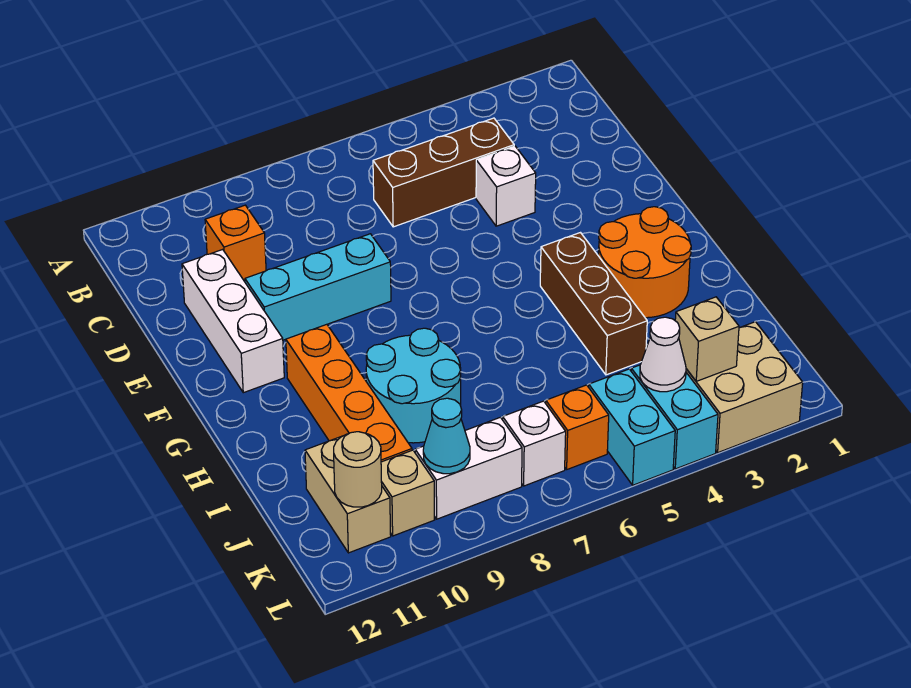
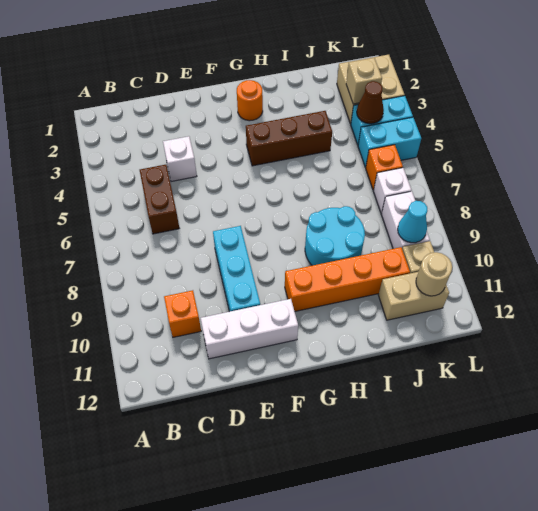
brown brick C4:C6 level 1 -> brown brick C5:C6 level 1
orange round brick G2:H3 level 1 -> orange round brick G2 level 1
white cone K4 level 2 -> brown cone K4 level 2

